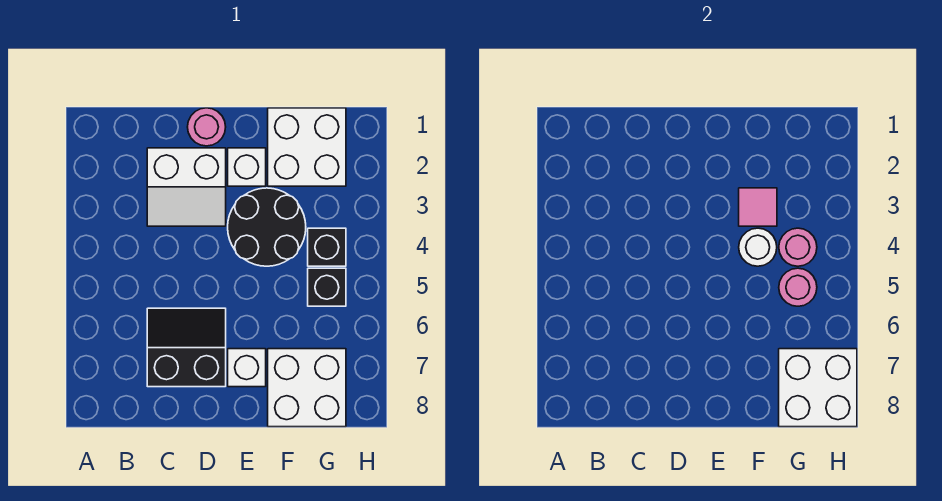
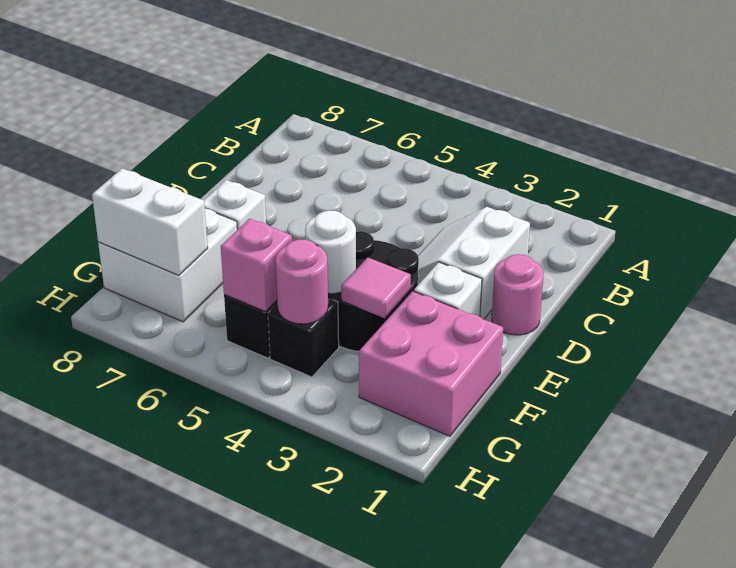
black slope C6:D7 level 1 top 7 -> none
white brick F1:G2 level 1 -> pink brick F1:G2 level 1
pink round brick G5 level 2 -> pink brick G5 level 2
white brick G7:H8 level 2 -> white brick G7:G8 level 2

